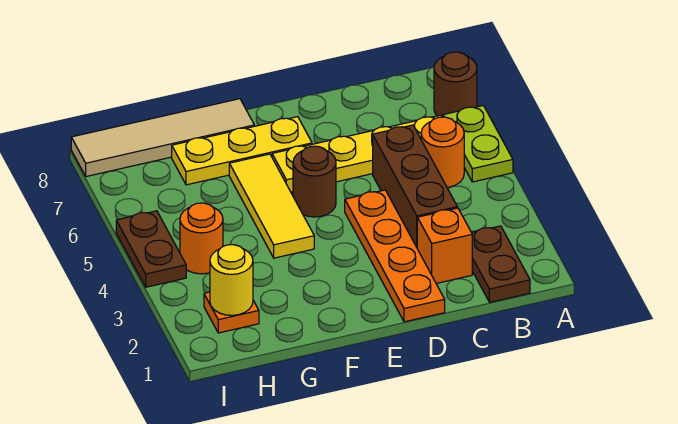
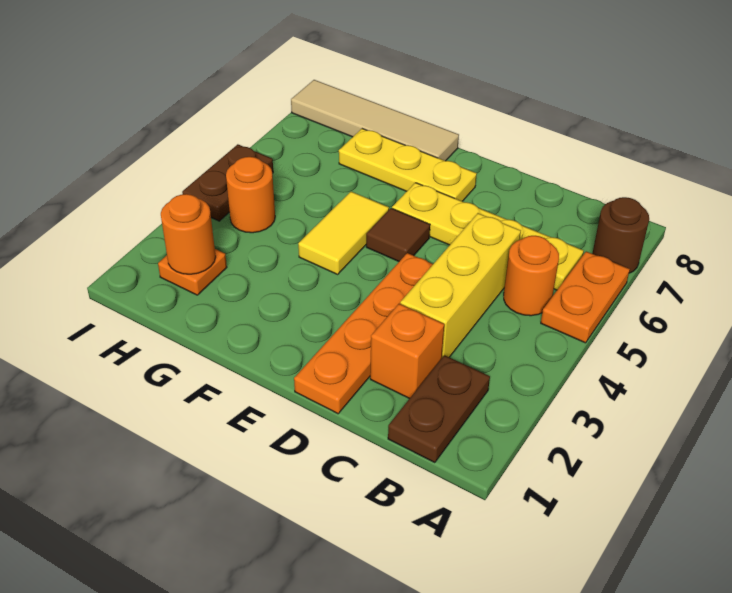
lime plate A5:A6 level 1 -> orange plate A5:A6 level 1
brown brick C3:C5 level 1 -> yellow brick C3:C5 level 1
brown round brick E5 level 1 -> brown tile E5 level 1
yellow tile F4:F6 level 1 -> yellow tile F4:F5 level 1
yellow round brick H2 level 2 -> orange round brick H2 level 2

